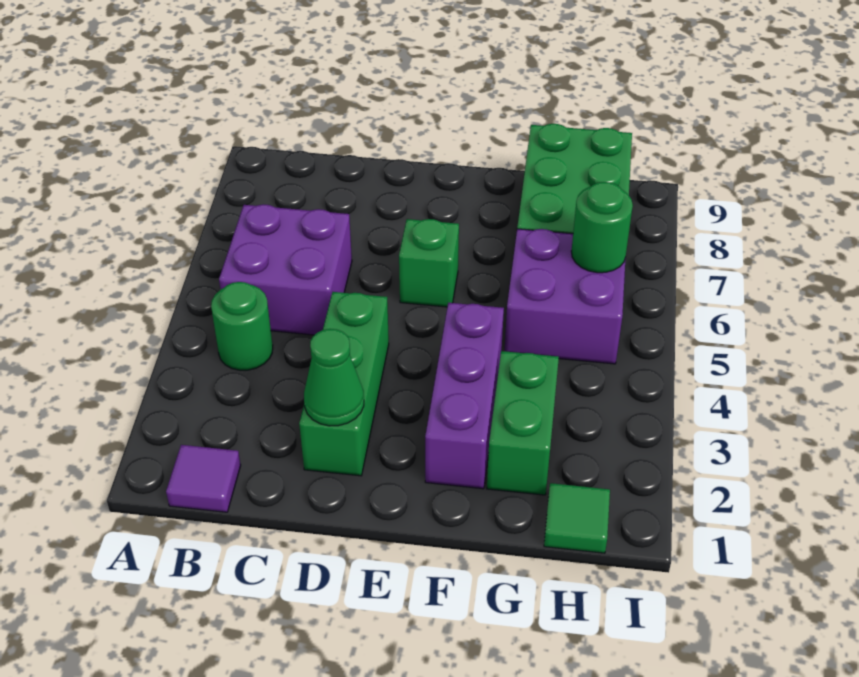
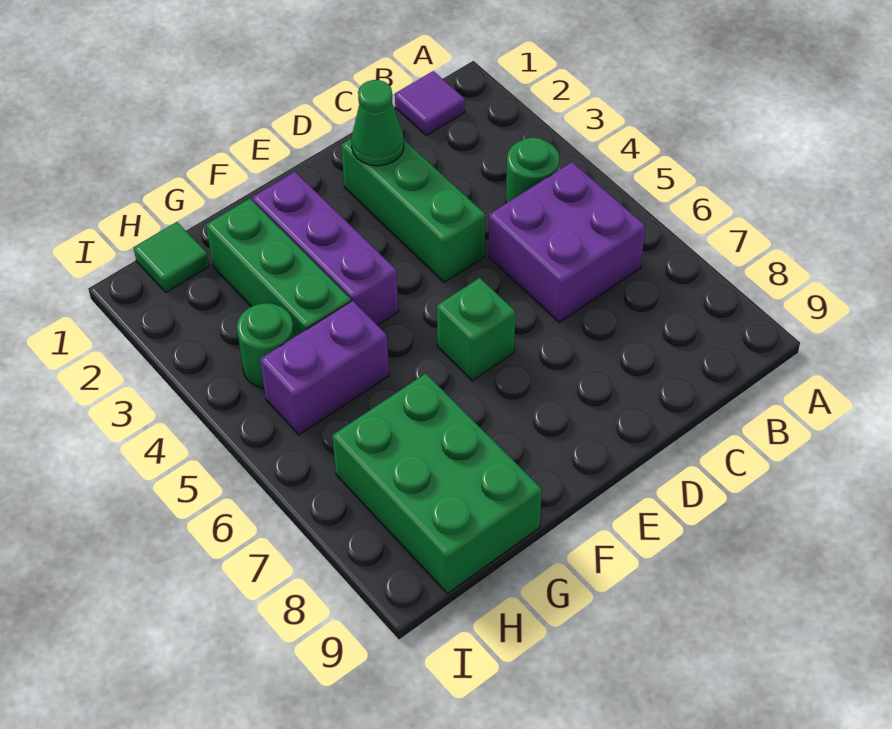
green brick G2:G3 level 1 -> green brick G2:G4 level 1
purple brick G5:H6 level 1 -> purple brick G5:H5 level 1
green round brick H6 level 2 -> green round brick H4 level 1

